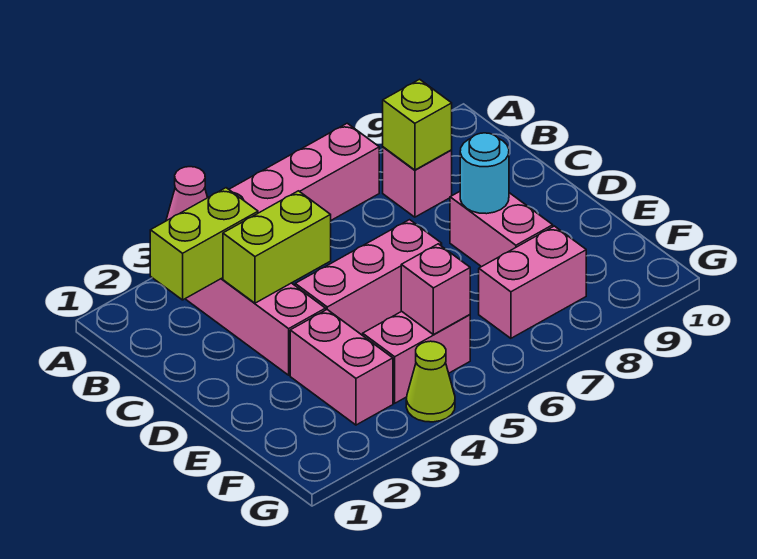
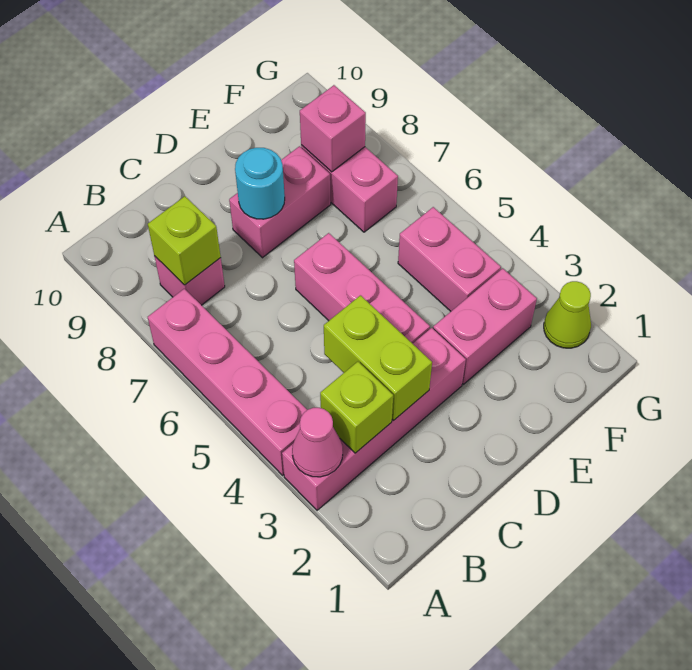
lime brick B2:B3 level 2 -> lime brick B3 level 2
pink brick F5 level 2 -> pink brick F8 level 2
lime cone G4 level 1 -> lime cone G2 level 1

